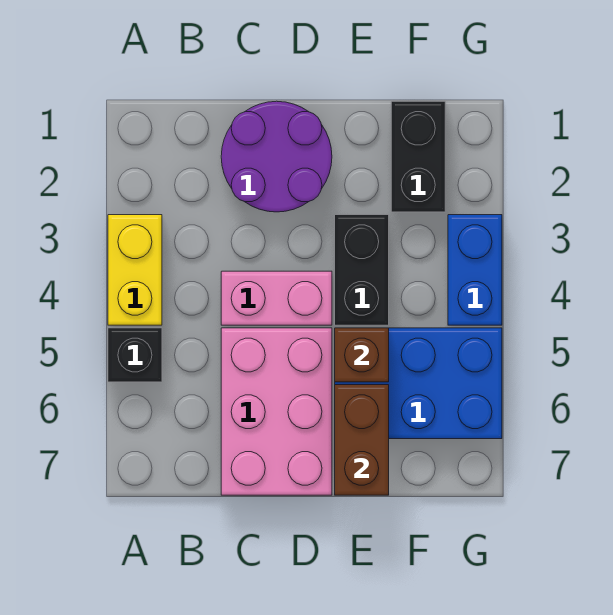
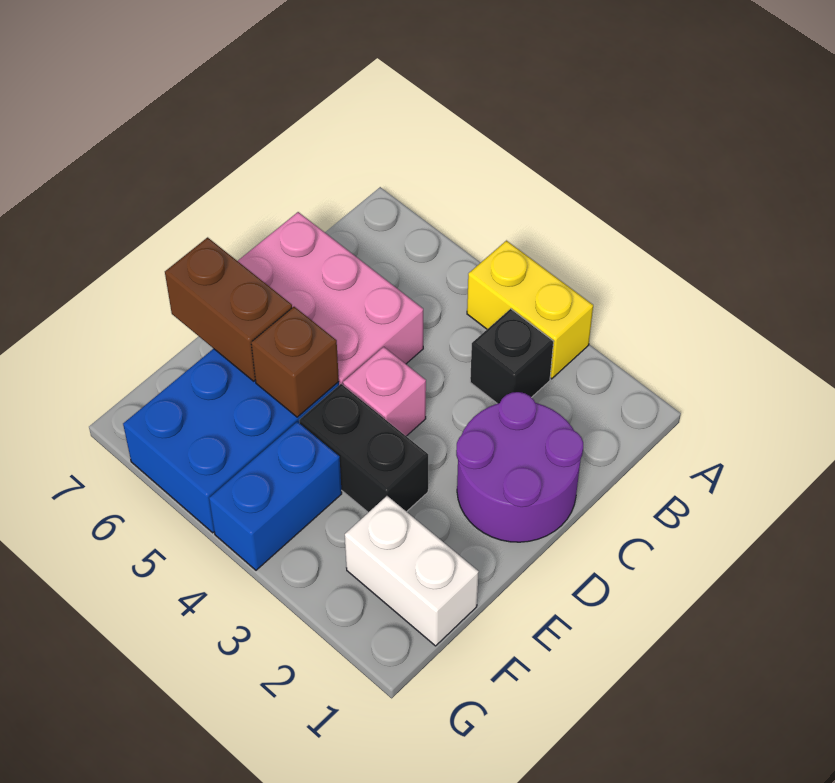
black brick A5 level 1 -> black brick B3 level 1
pink brick C4:D4 level 1 -> pink brick D4 level 1
black brick F1:F2 level 1 -> white brick F1:F2 level 1
blue brick G3:G4 level 1 -> blue brick F4:G4 level 1

